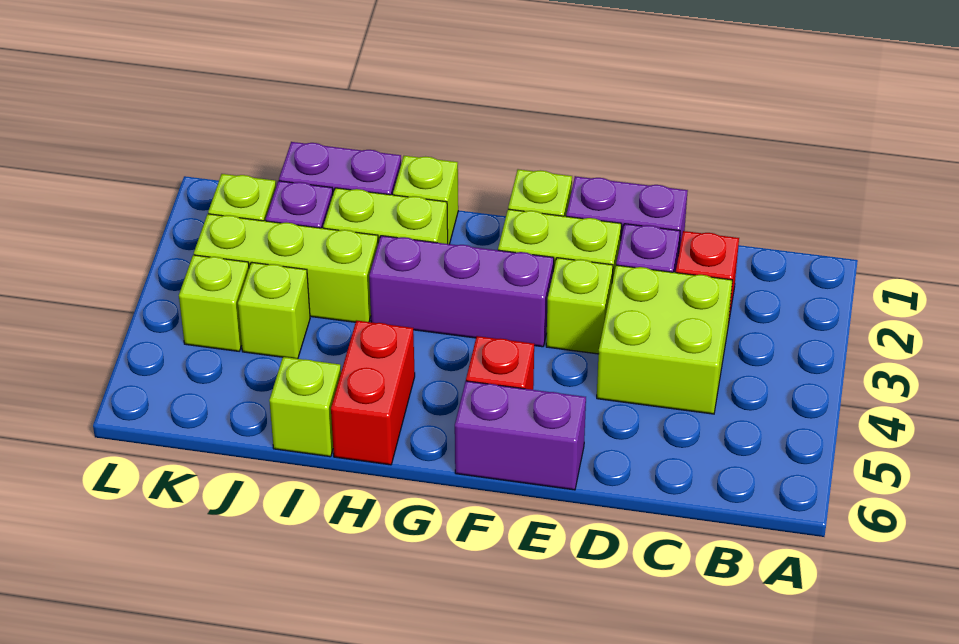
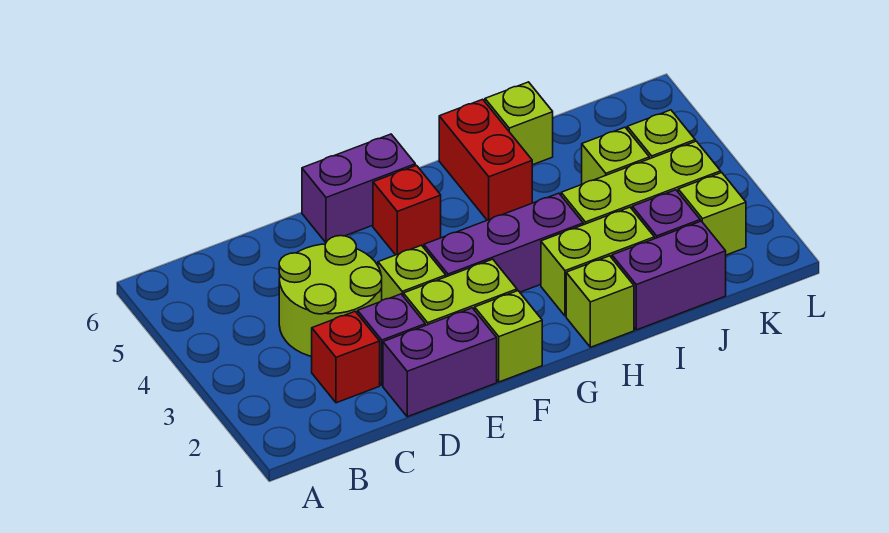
lime brick C3:D4 level 1 -> lime round brick C3:D4 level 1

